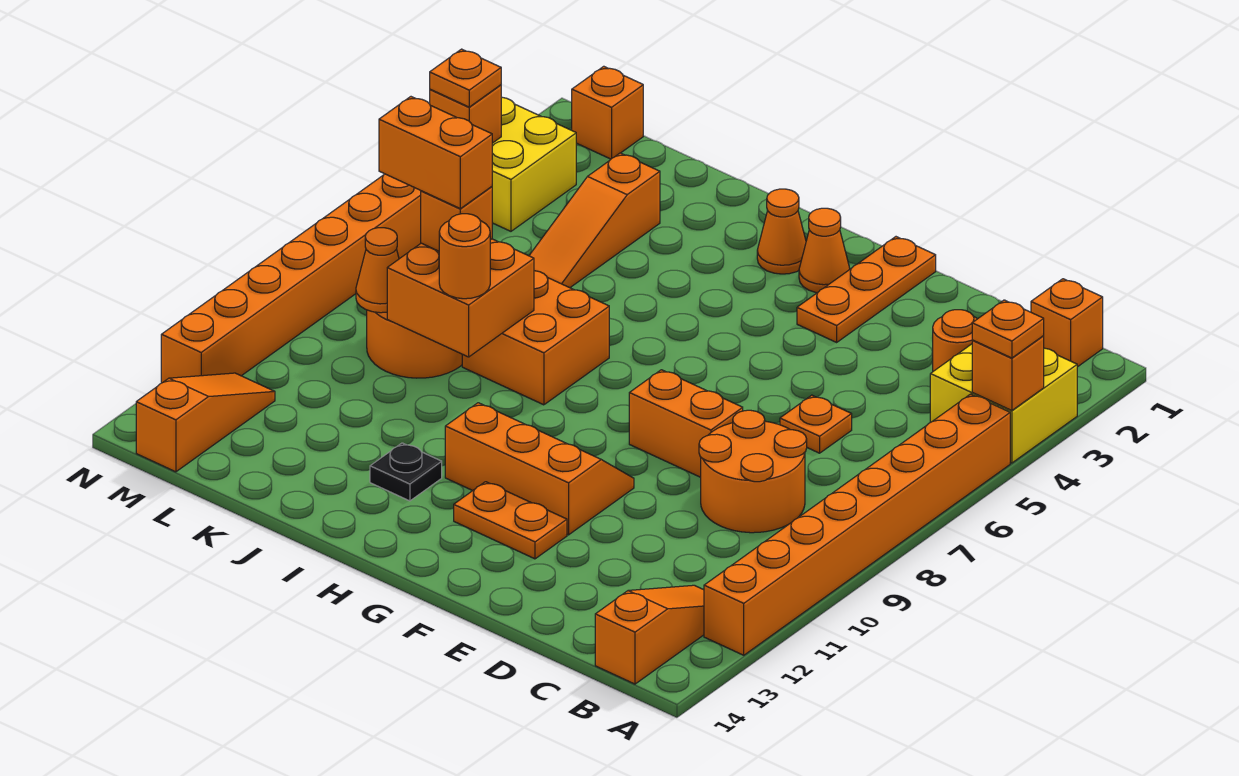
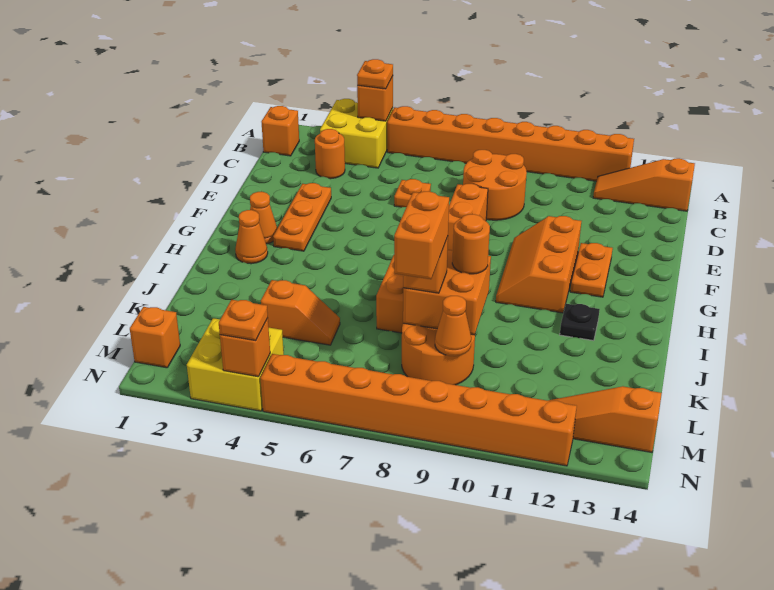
orange plate F1:F3 level 1 -> orange plate E3:G3 level 1
orange slope K3:K5 level 1 top 3 -> orange slope K4:K5 level 1 top 4

